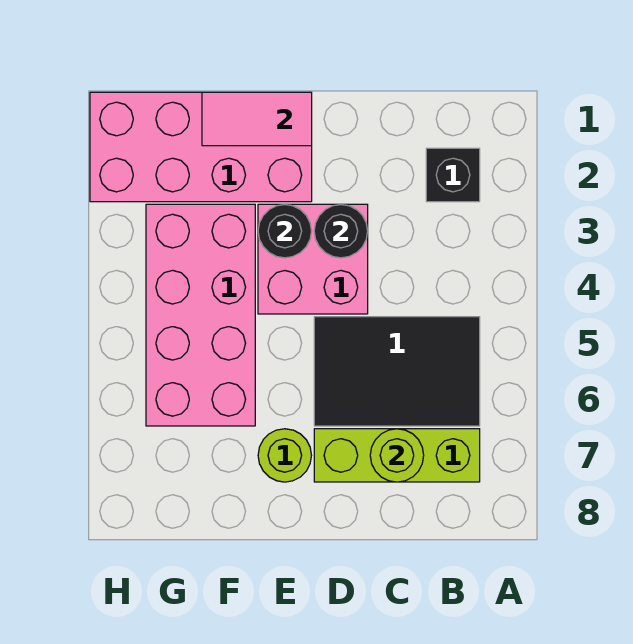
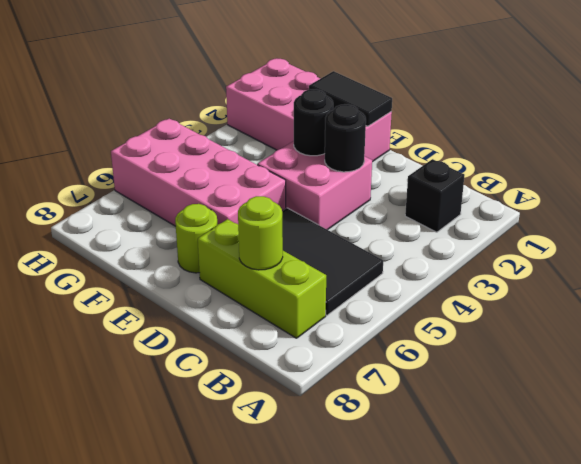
pink tile E1:F1 level 2 -> black tile E1:F1 level 2
pink brick F3:G6 level 1 -> pink brick E5:H6 level 1

